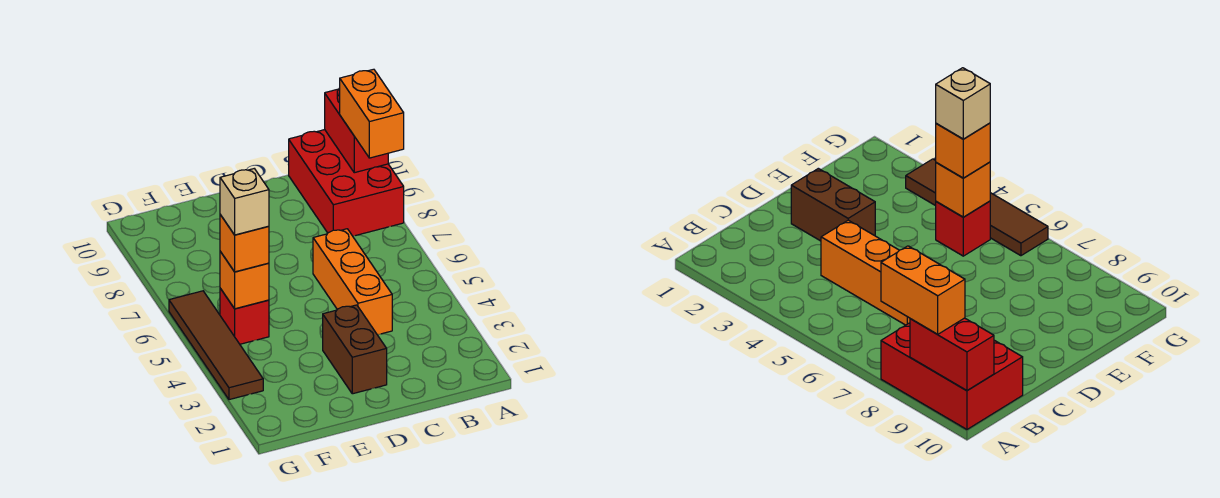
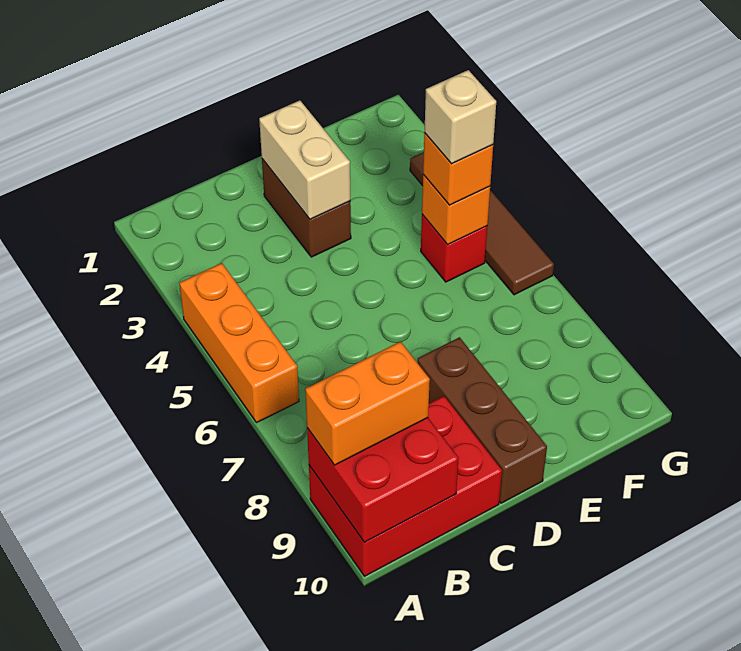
red brick A8:B10 level 1 -> red brick A9:C10 level 1
orange brick A8:A9 level 3 -> orange brick A9:B9 level 3
red brick A9:A10 level 2 -> red brick A9:B10 level 2
orange brick C4:C6 level 1 -> orange brick A4:A6 level 1
none -> tan brick D2:D3 level 2
none -> brown brick D8:D10 level 1

